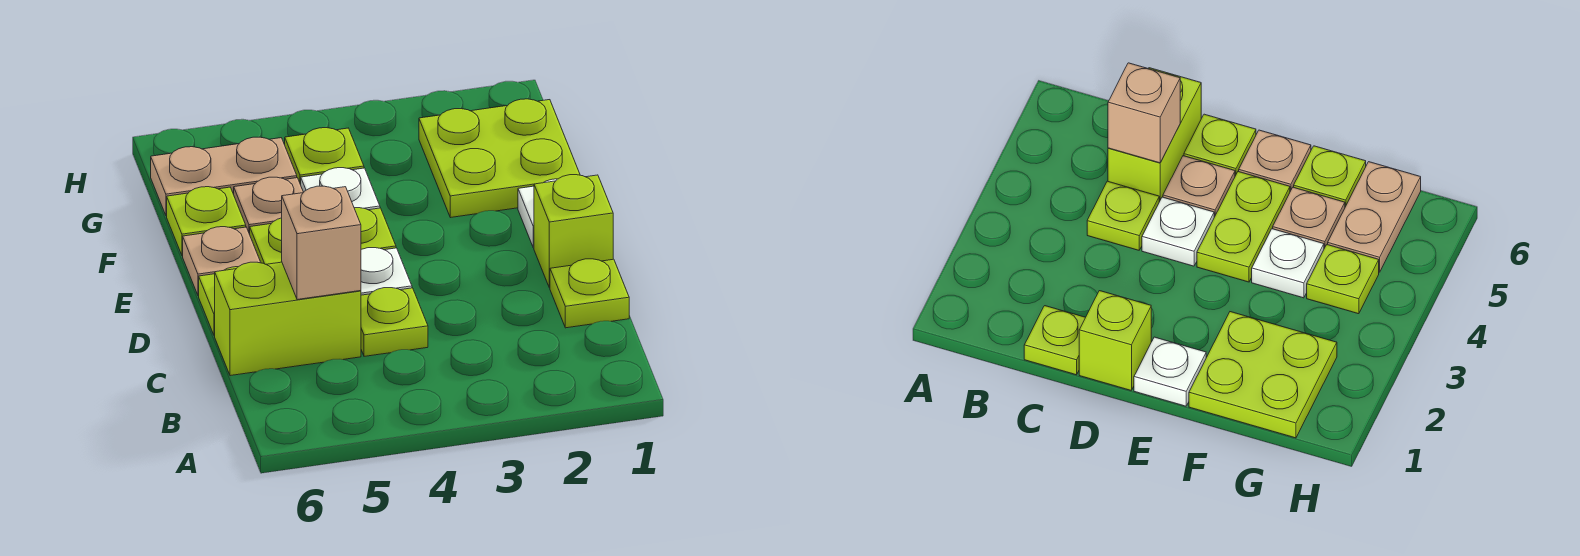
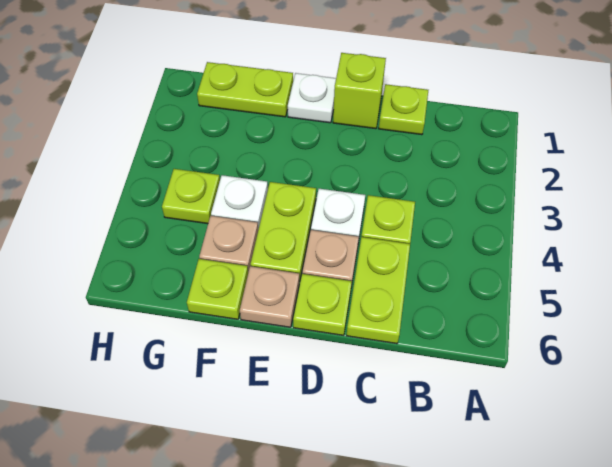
lime brick C5:C6 level 1 -> lime plate C5:C6 level 1
tan brick C5 level 2 -> none
lime plate F1:G2 level 1 -> lime plate F1:G1 level 1
tan plate G5:G6 level 1 -> none

